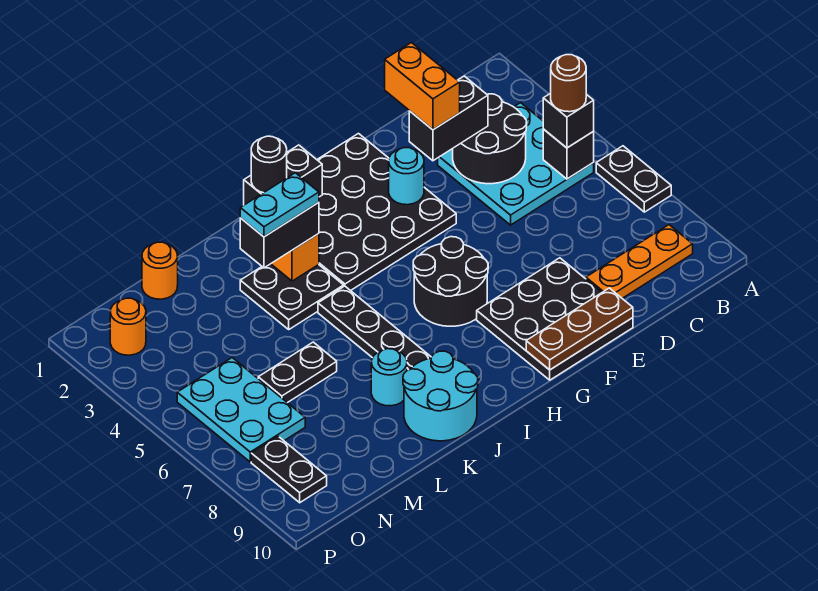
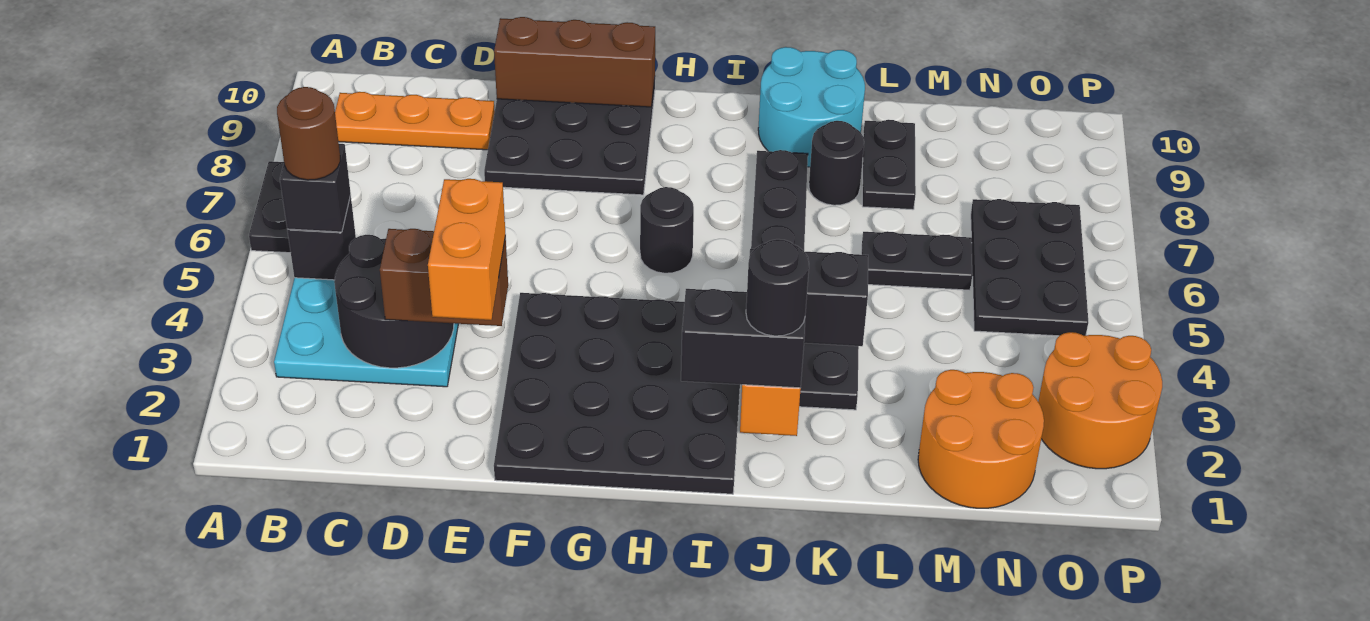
black brick D3:E3 level 3 -> brown brick D3:E3 level 3
brown plate E10:G10 level 2 -> brown brick E10:G10 level 2
cyan round brick F3 level 2 -> none
black round brick G6:H7 level 1 -> black round brick H6 level 1
cyan plate J3:K3 level 4 -> none
cyan round brick K8 level 1 -> black round brick K8 level 1
orange round brick M1 level 1 -> orange round brick M1:N2 level 1
cyan plate N5:O7 level 1 -> black plate N5:O7 level 1
orange round brick O2 level 1 -> orange round brick O2:P3 level 1
black plate O8:O9 level 1 -> black plate L8:L9 level 1

